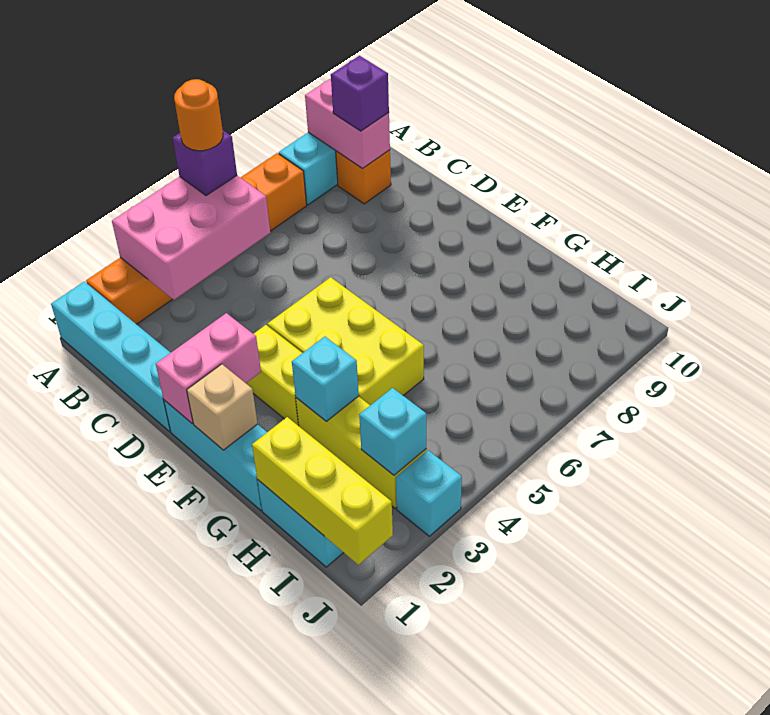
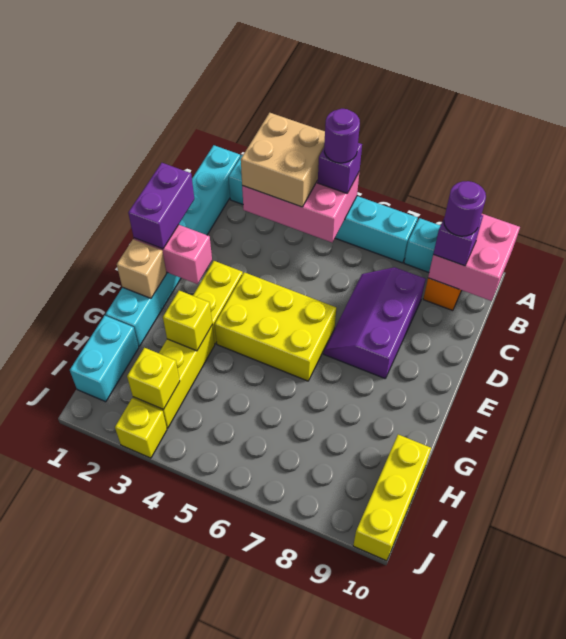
orange brick A2:A7 level 1 -> cyan brick A2:A7 level 1
none -> tan brick A3:B4 level 3
orange round brick A5 level 4 -> purple round brick A5 level 4
pink brick A9:B9 level 2 -> pink brick A9:B10 level 2
none -> purple round brick B9 level 4
none -> purple slope C7:E8 level 1 top 8
none -> purple brick D1:E1 level 3
yellow brick E4:G5 level 1 -> yellow brick E4:F6 level 1
cyan brick G3 level 2 -> yellow brick G3 level 2
yellow brick H1:J1 level 2 -> yellow brick H10:J10 level 1
cyan brick I3 level 2 -> yellow brick I3 level 2
cyan brick J3 level 1 -> yellow brick J3 level 1

